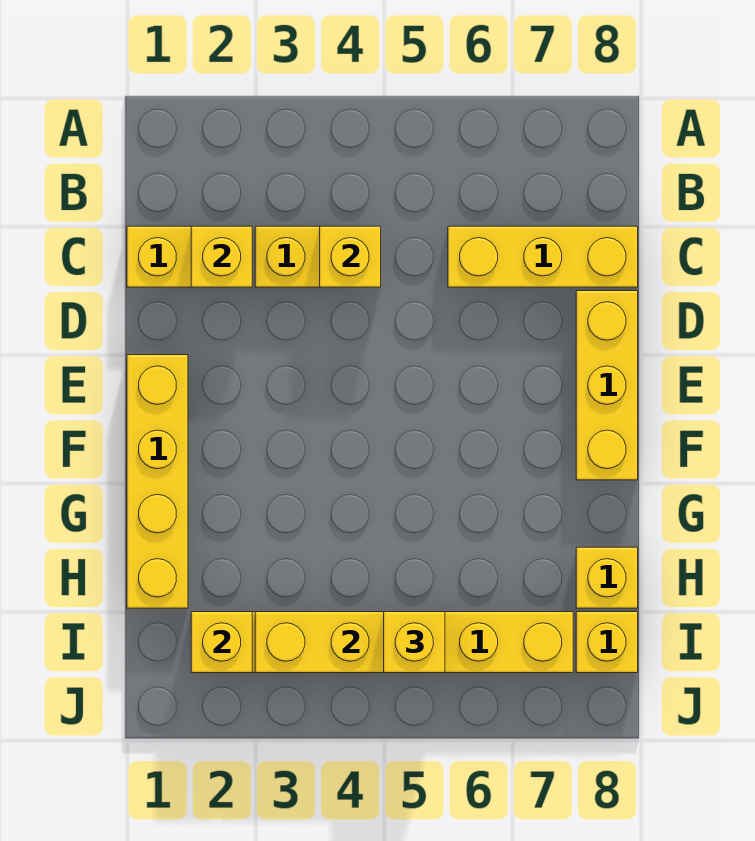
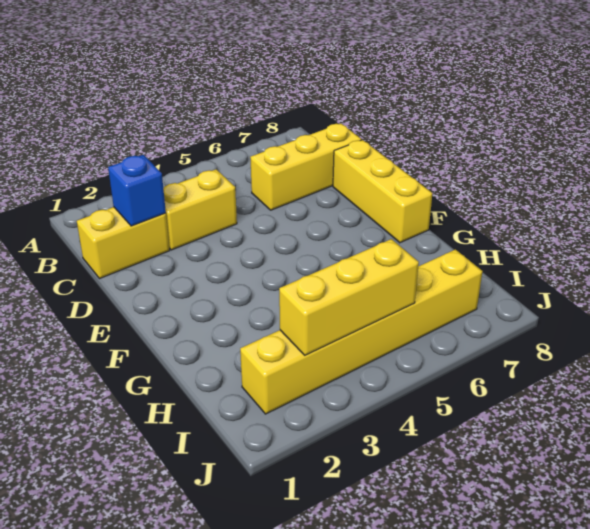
yellow brick C2 level 2 -> blue brick C2 level 2
yellow brick C4 level 2 -> none
yellow brick E1:H1 level 1 -> none
yellow brick H8 level 1 -> none
yellow brick I2 level 2 -> none
yellow brick I5 level 3 -> none
yellow brick I8 level 1 -> none

